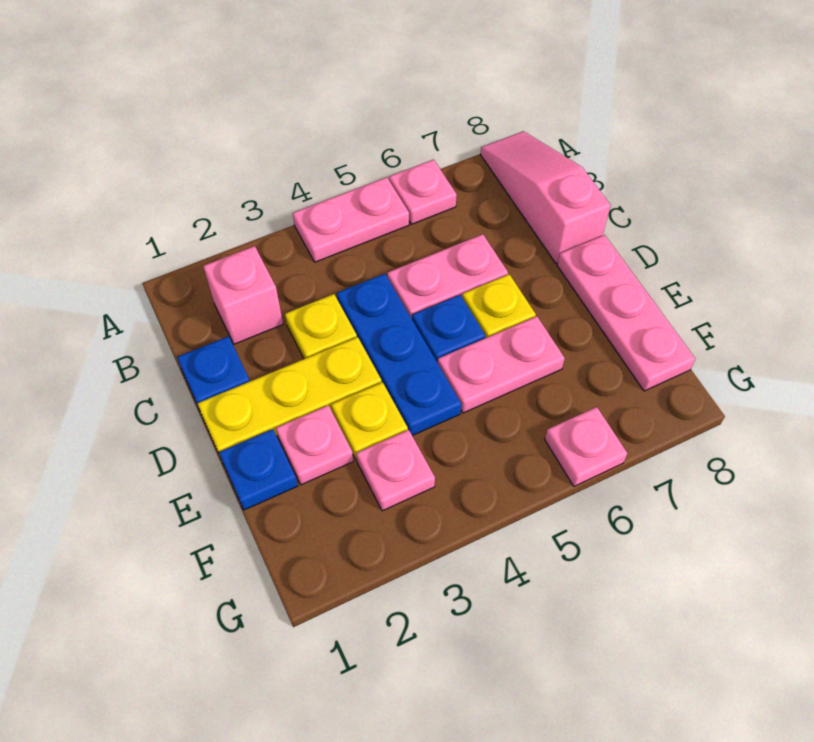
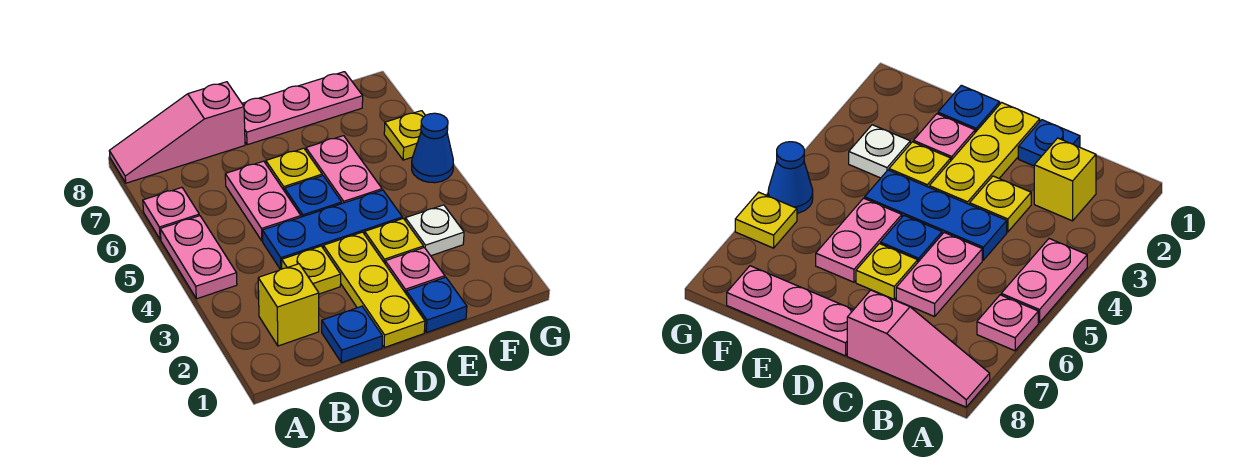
pink brick B2 level 1 -> yellow brick B2 level 1
pink plate F3 level 1 -> white plate F3 level 1
none -> blue cone G5 level 1
pink plate G6 level 1 -> yellow plate G6 level 1

